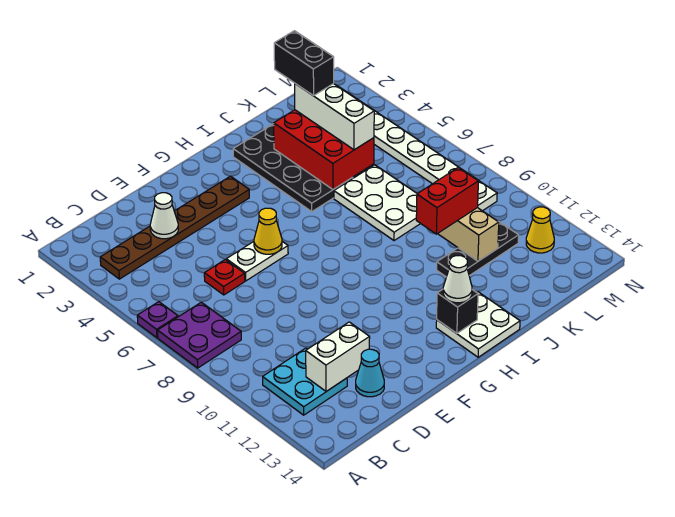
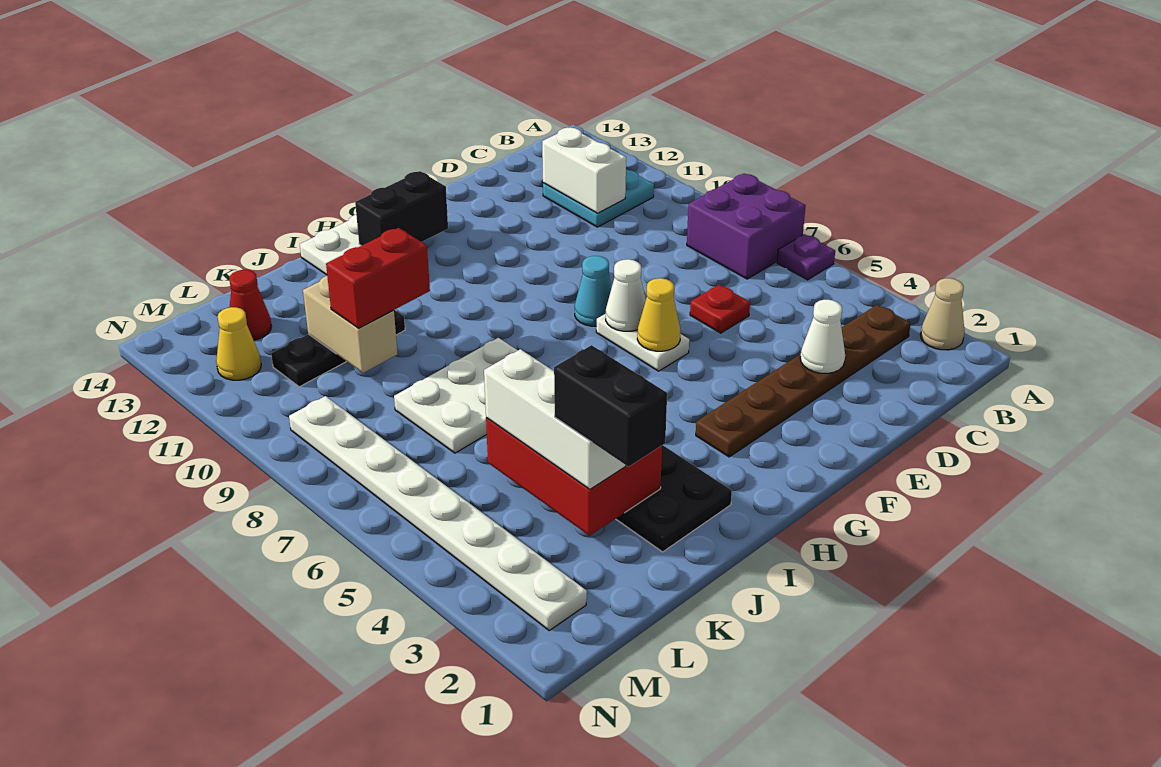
none -> tan cone A2 level 1
purple plate A7:B8 level 1 -> purple brick A7:B8 level 1
white brick C12:D12 level 2 -> white brick C11:C12 level 2
cyan cone D13 level 1 -> cyan cone F8 level 1
white plate E6:F6 level 1 -> white plate F6:F7 level 1
black brick H13 level 2 -> black brick G13:H13 level 2
white cone H13 level 3 -> white cone F7 level 2
white plate J6:K8 level 1 -> white plate I7:K8 level 1
none -> red cone L13 level 1

